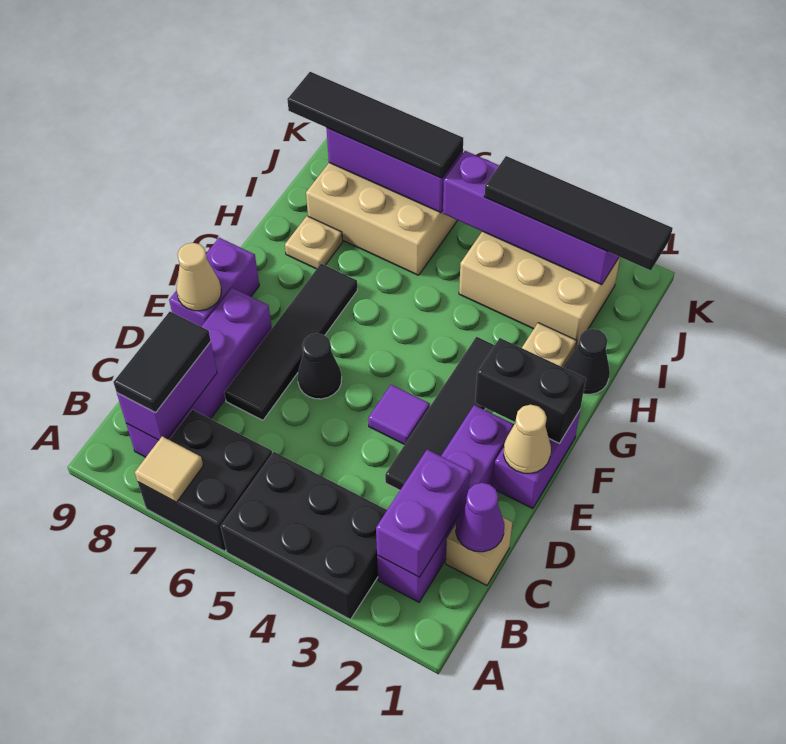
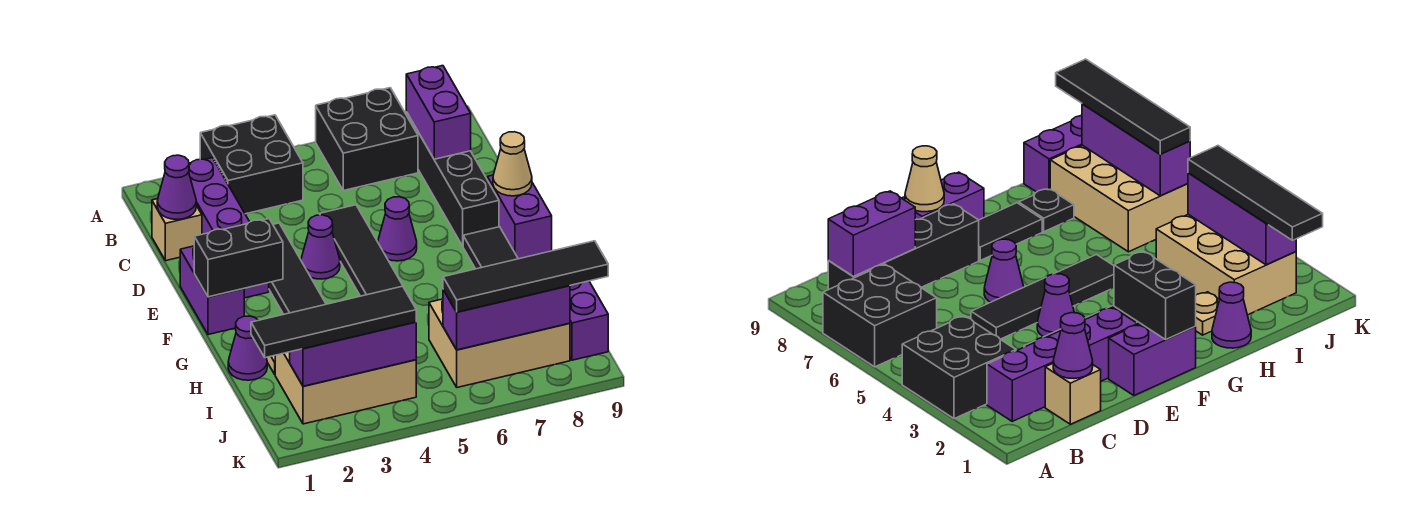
black brick A3:B5 level 1 -> black brick A3:B4 level 1
tan tile A7 level 2 -> none
purple brick B2:C2 level 2 -> purple brick I9:J9 level 1
purple brick B8:E8 level 1 -> black brick B8:E8 level 1
black tile B8:C8 level 3 -> black tile F8:G8 level 1
black tile D7:G7 level 1 -> black tile D5:G5 level 1
tan cone E1 level 2 -> none
purple tile E4 level 1 -> purple cone E4 level 1
black cone E6 level 1 -> purple cone E6 level 1
black cone H1 level 1 -> purple cone H1 level 1
tan plate H8 level 1 -> black plate H8 level 1
purple brick J2:J5 level 2 -> purple brick J2:J4 level 2

